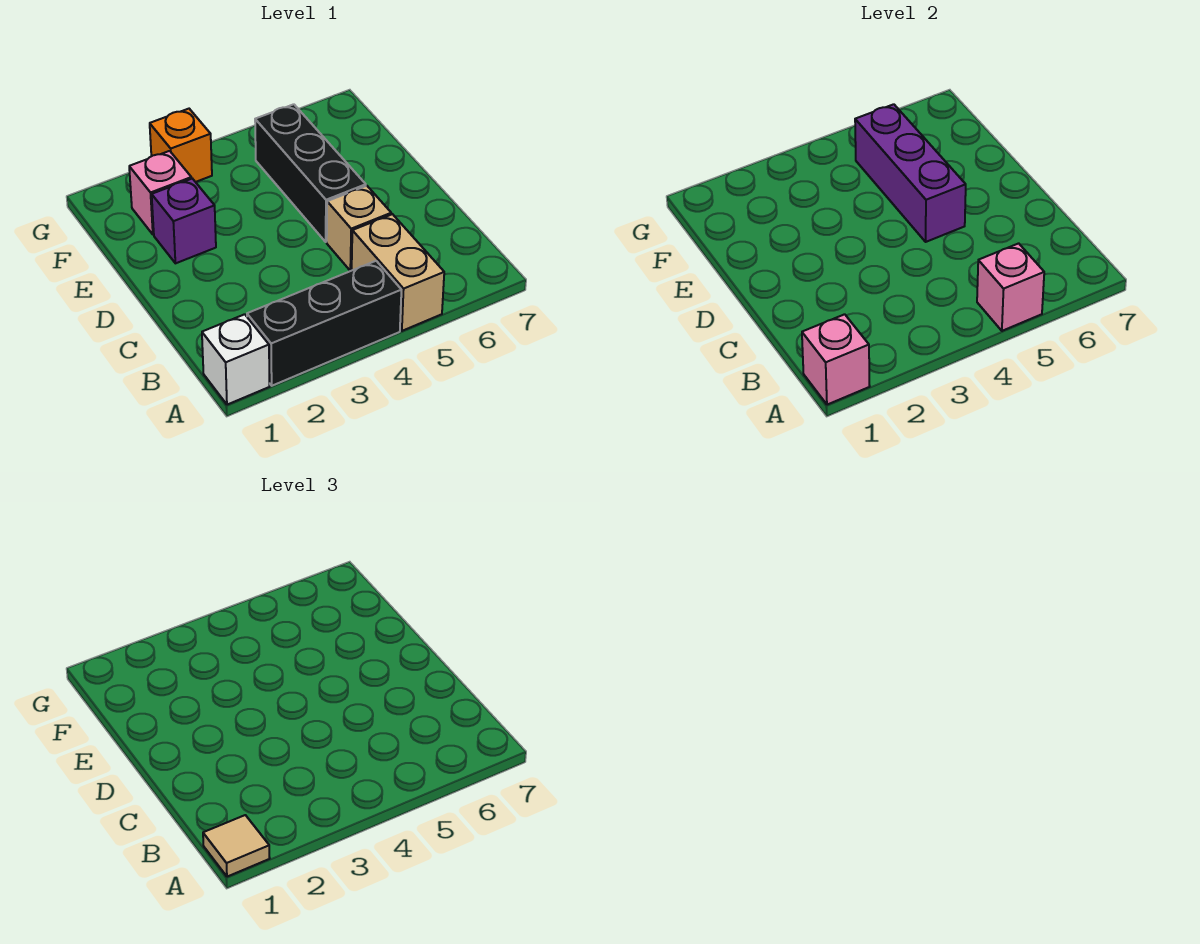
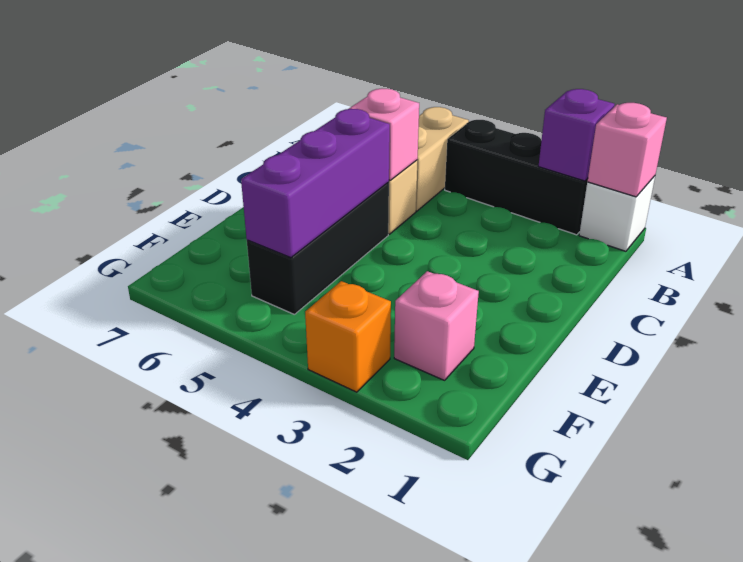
tan tile A1 level 3 -> none
pink brick A5 level 2 -> pink brick C5 level 2
purple brick E2 level 1 -> purple brick A2 level 2

